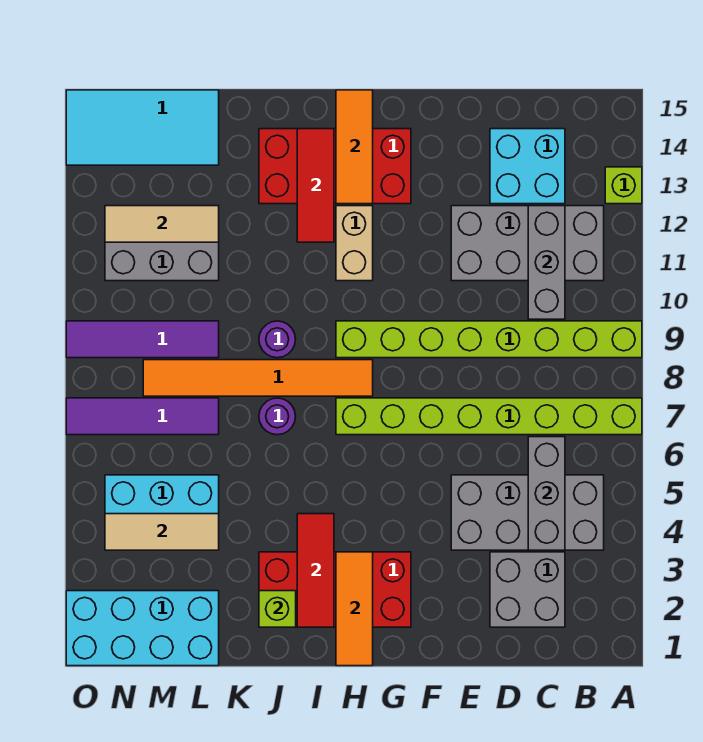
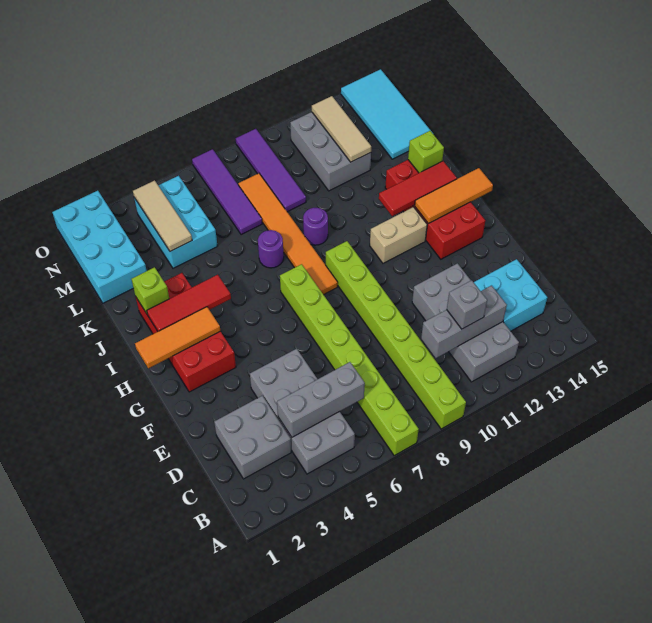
lime brick A13 level 1 -> lime brick J14 level 2
none -> grey brick C11 level 3

